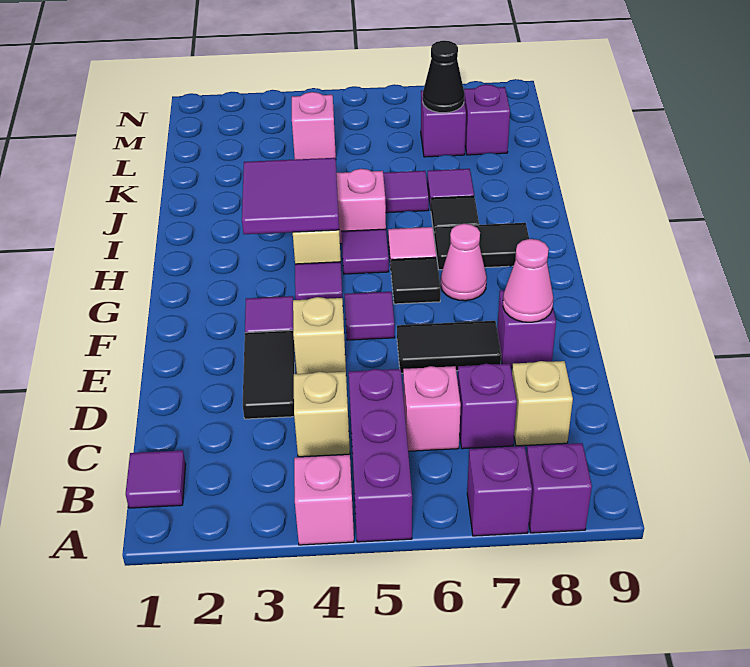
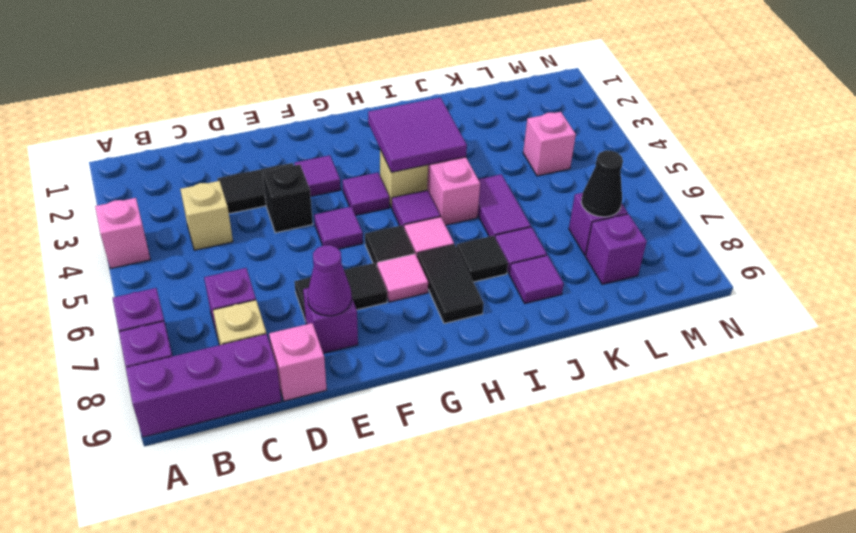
purple brick A5:C5 level 1 -> purple brick A9:C9 level 1
purple tile B1 level 1 -> purple tile J8 level 1
pink brick C6 level 1 -> pink brick D9 level 1
tan brick E4 level 1 -> black brick E4 level 1
black tile E6:E7 level 1 -> black tile E7:F7 level 1
pink cone E8 level 2 -> purple cone E8 level 2
pink cone G7 level 1 -> pink tile G7 level 1

